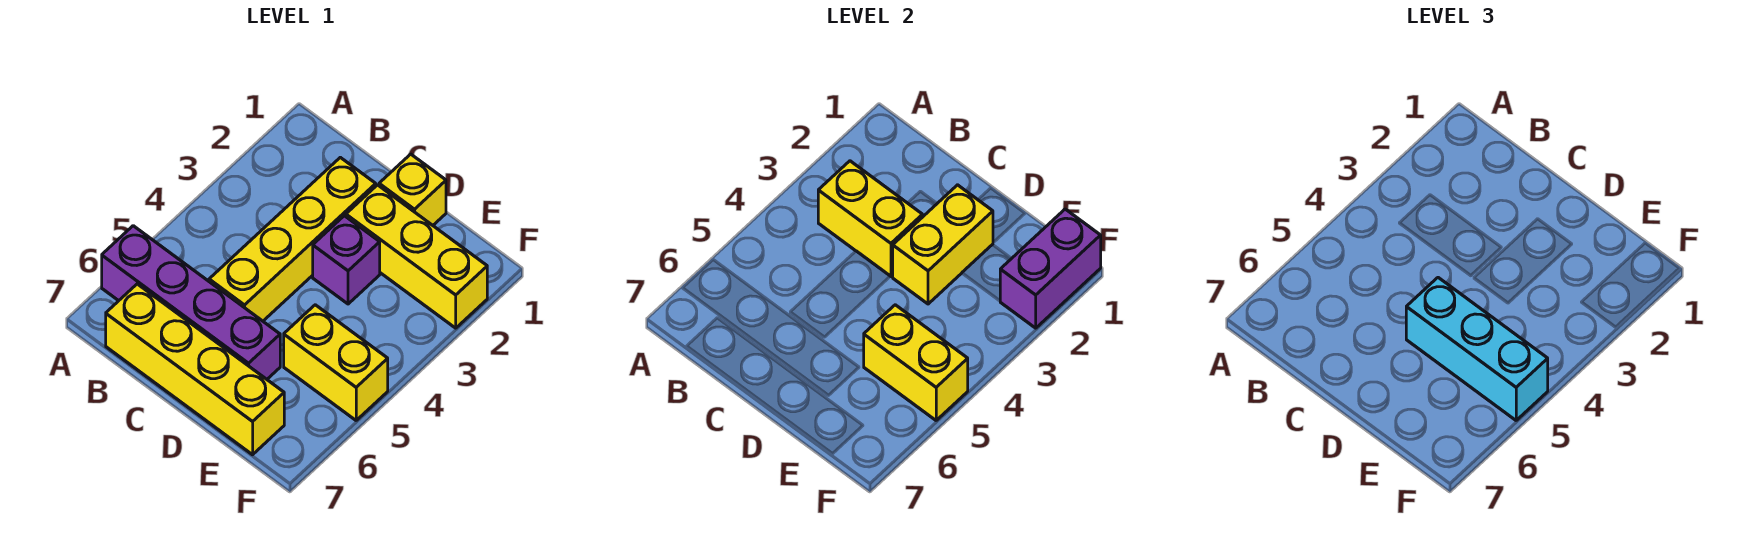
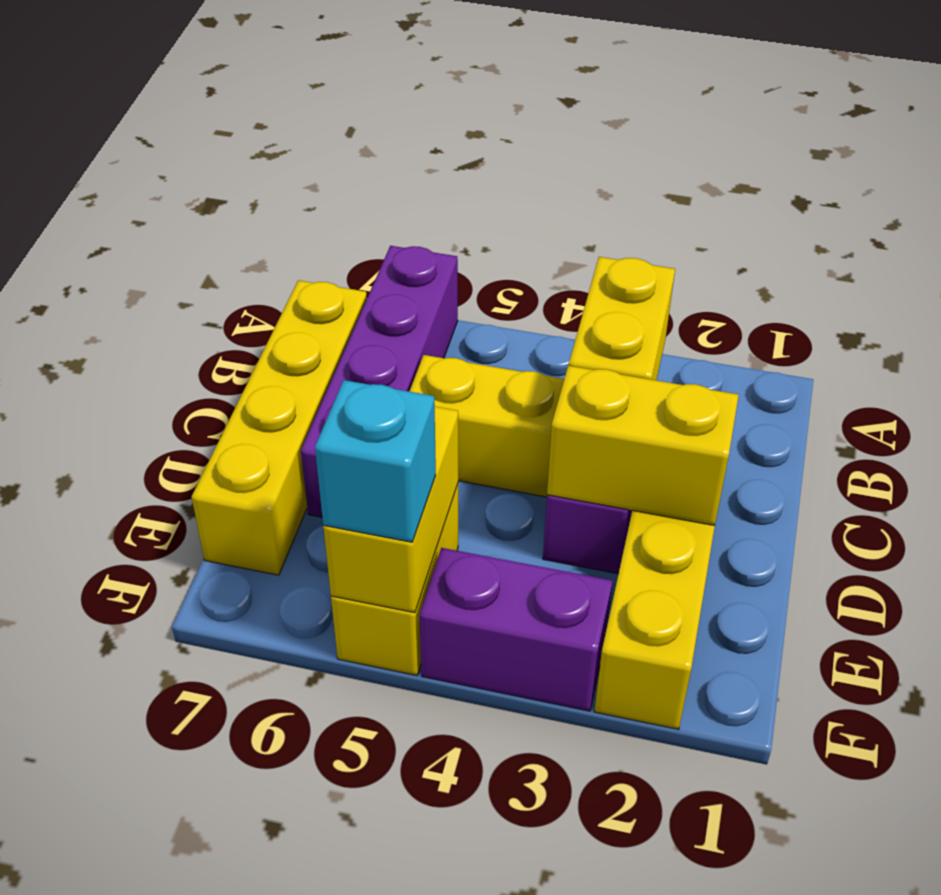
yellow brick D1 level 1 -> none
cyan brick D5:F5 level 3 -> cyan brick F5 level 3
purple brick F1:F2 level 2 -> purple brick F3:F4 level 1

